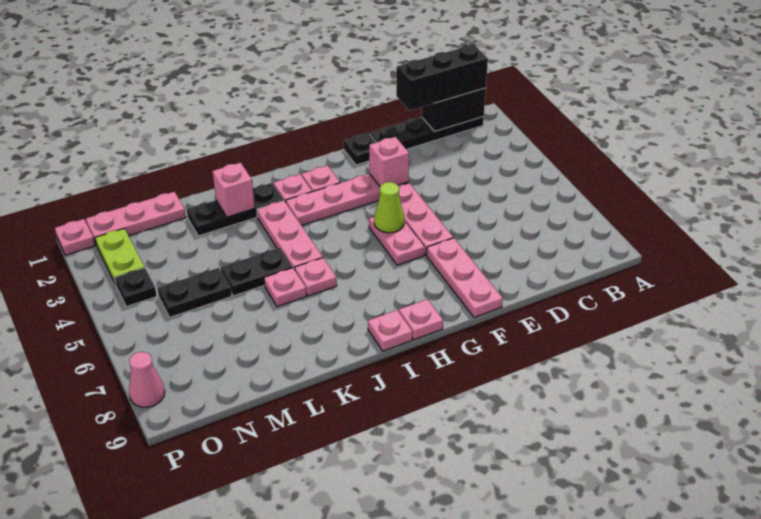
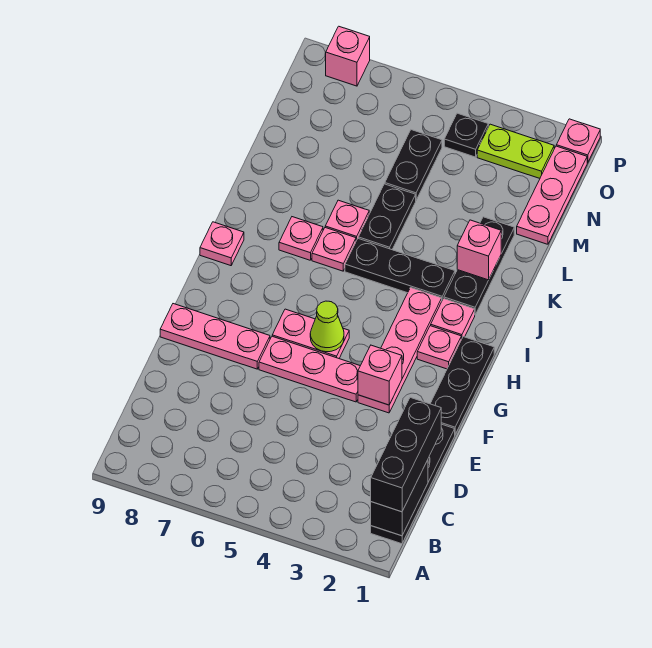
black plate F1 level 1 -> black plate F1:H1 level 1
pink plate H9 level 1 -> pink plate J7 level 1
pink plate J3:J5 level 1 -> black plate J3:J5 level 1
pink cone P8 level 1 -> pink brick P8 level 1

